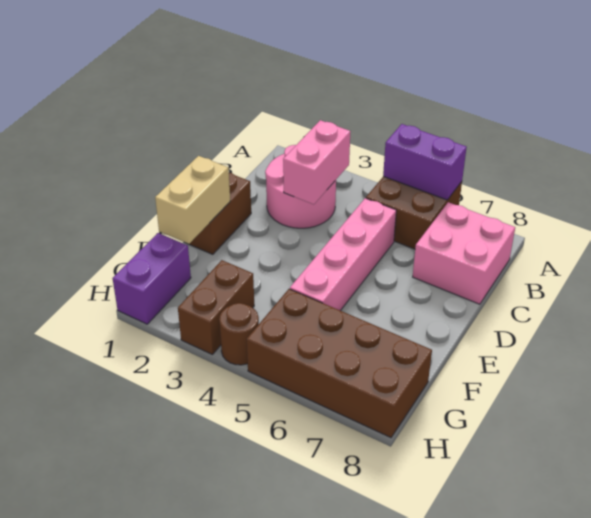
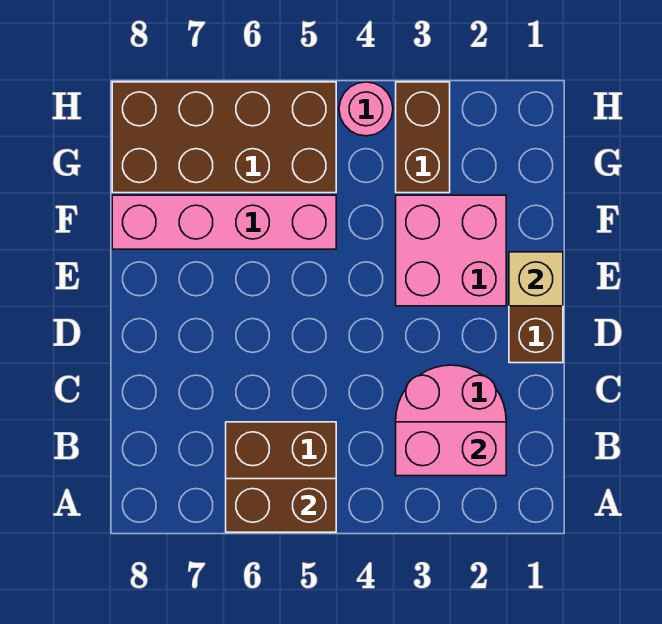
purple brick A5:A6 level 2 -> brown brick A5:A6 level 2
pink brick B3:C3 level 2 -> pink brick B2:B3 level 2
pink brick B7:C8 level 1 -> pink brick E2:F3 level 1
pink brick C5:F5 level 1 -> pink brick F5:F8 level 1
tan brick E1:F1 level 2 -> tan brick E1 level 2
purple brick G1:H1 level 1 -> none
brown round brick H4 level 1 -> pink round brick H4 level 1

